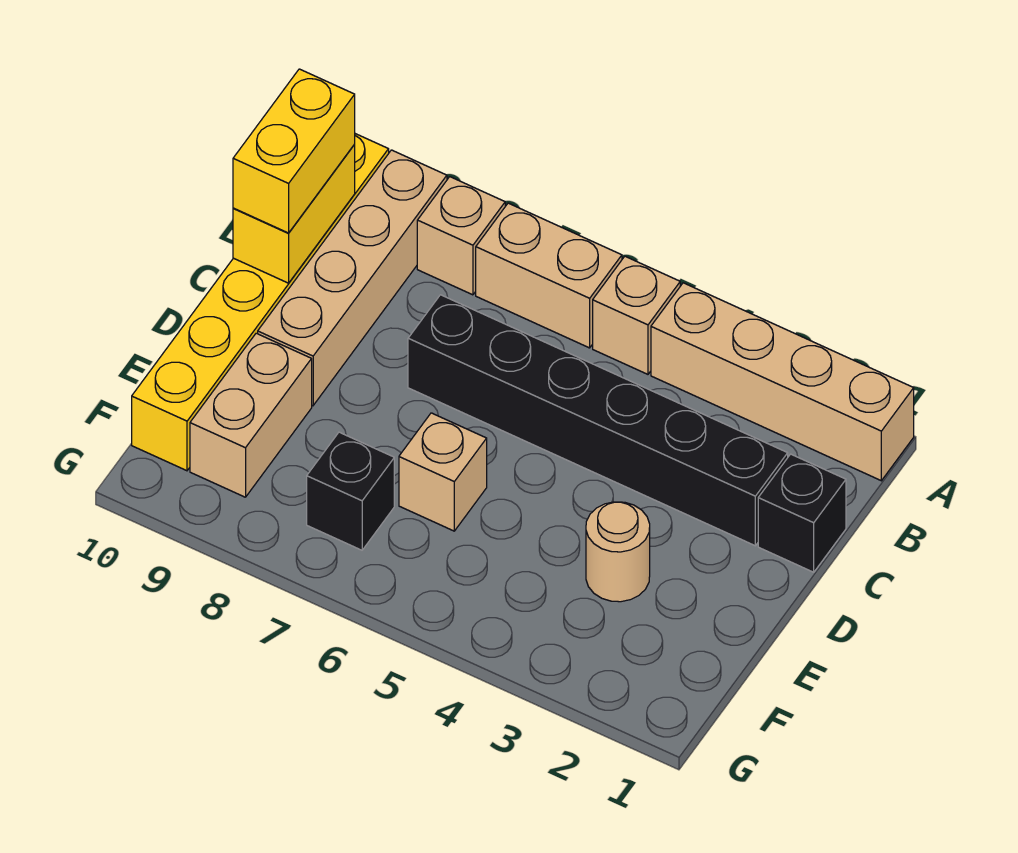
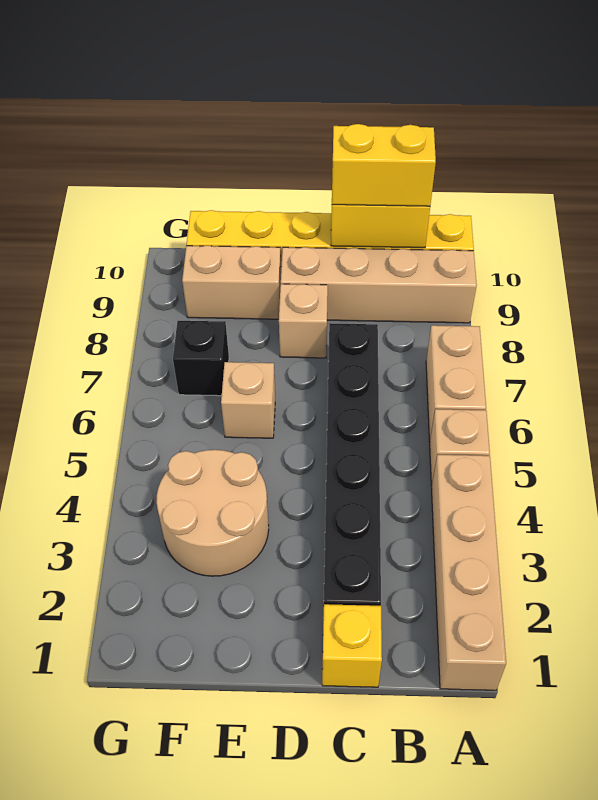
tan brick A8 level 1 -> tan brick D8 level 1
black brick C1 level 1 -> yellow brick C1 level 1
tan round brick E3 level 1 -> tan round brick E3:F4 level 1

